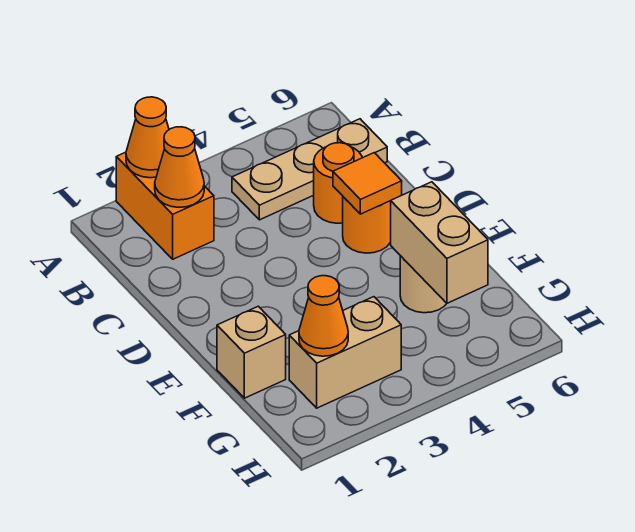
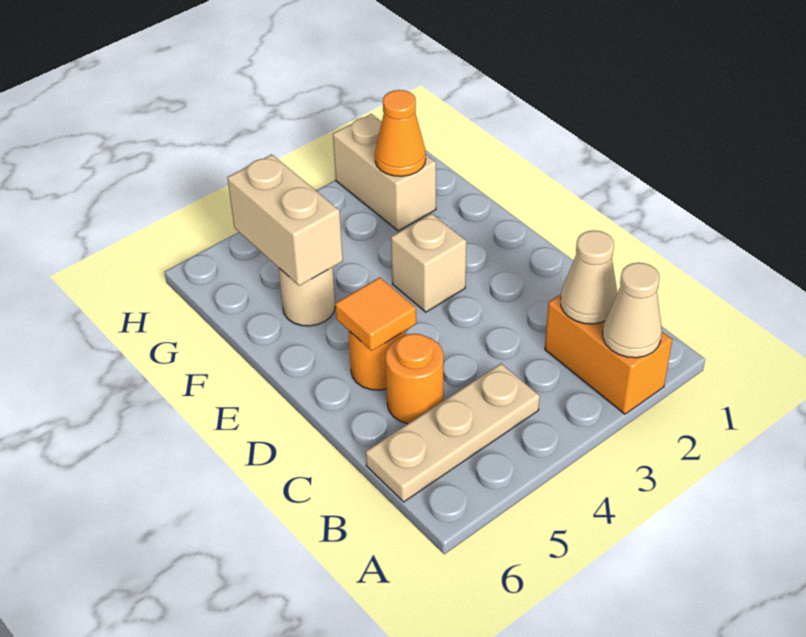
orange cone A2 level 2 -> tan cone A2 level 2
orange cone B2 level 2 -> tan cone B2 level 2
tan brick F1 level 1 -> tan brick E3 level 1
tan brick G2:G3 level 1 -> tan brick G2:H2 level 1

